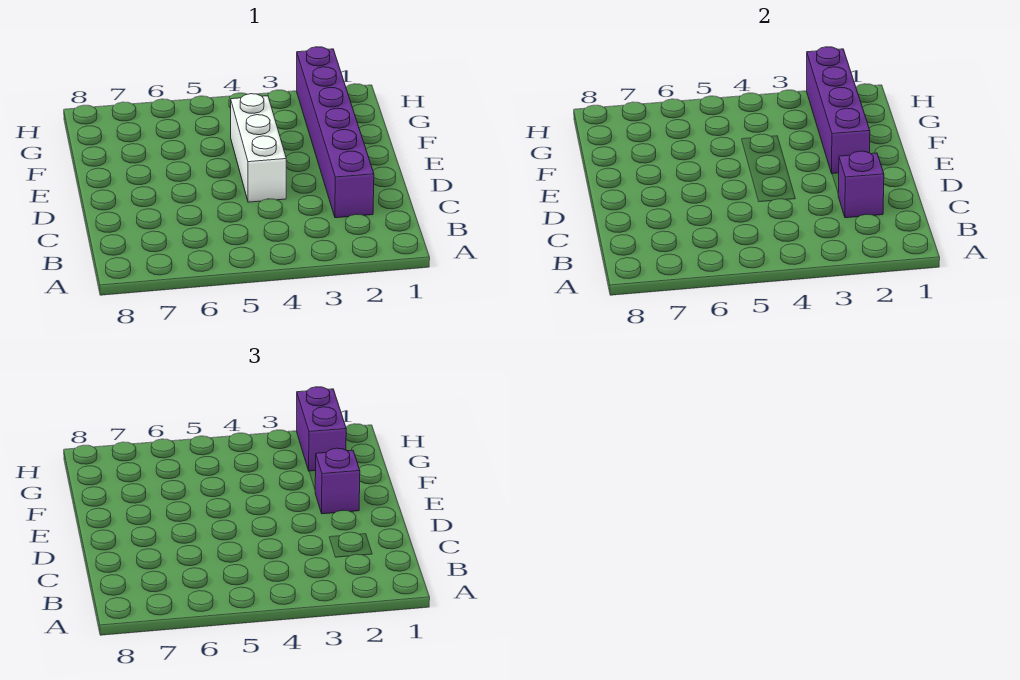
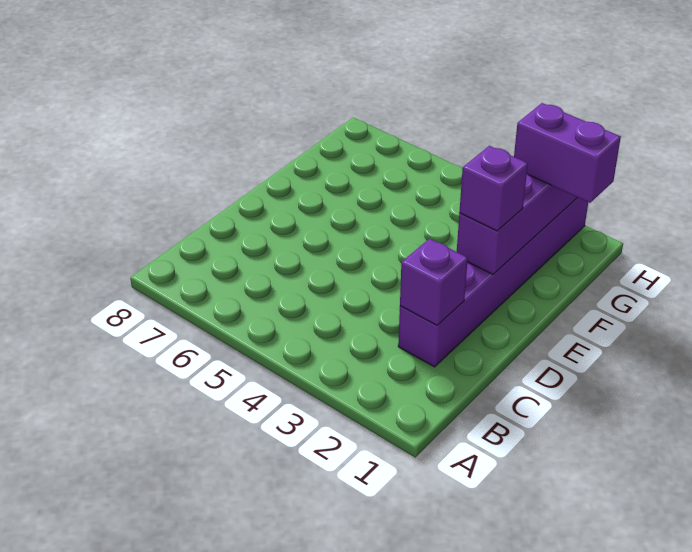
white brick D4:F4 level 1 -> none
purple brick G2:H2 level 3 -> purple brick G1:G2 level 3

